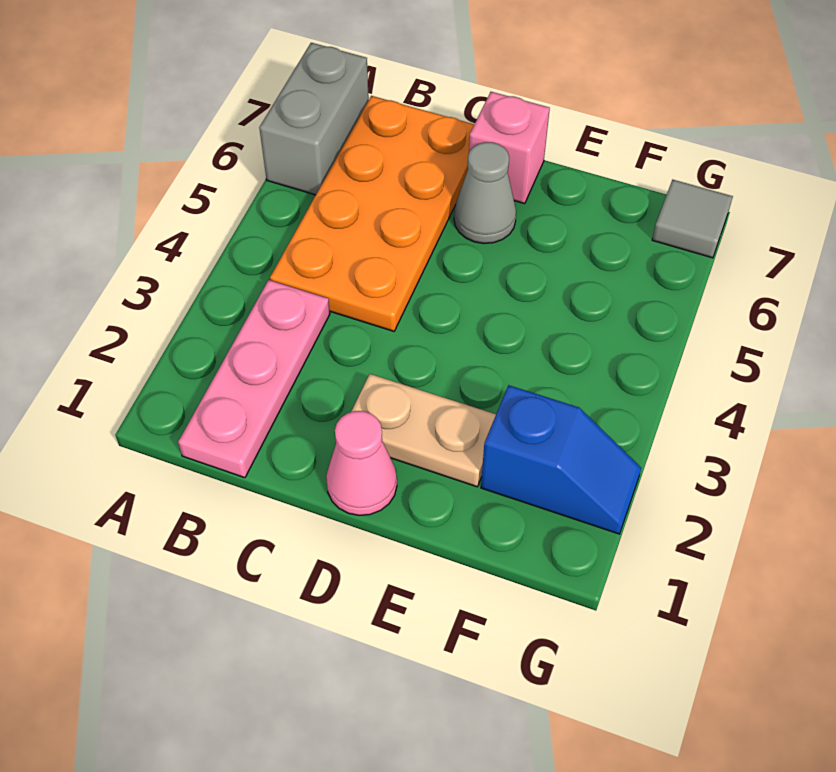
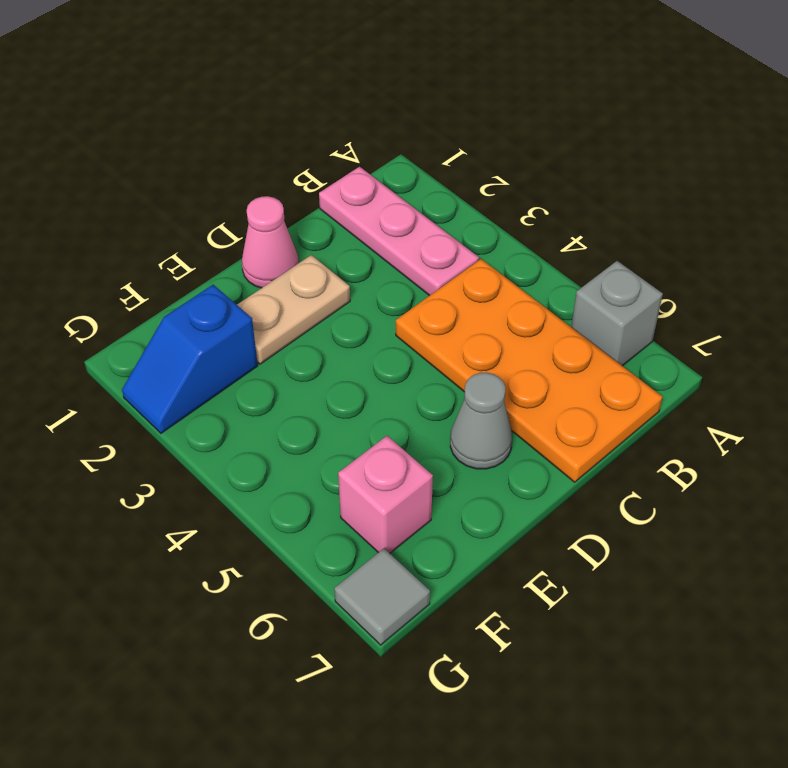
grey brick A6:A7 level 1 -> grey brick A6 level 1
pink brick D7 level 1 -> pink brick F6 level 1

